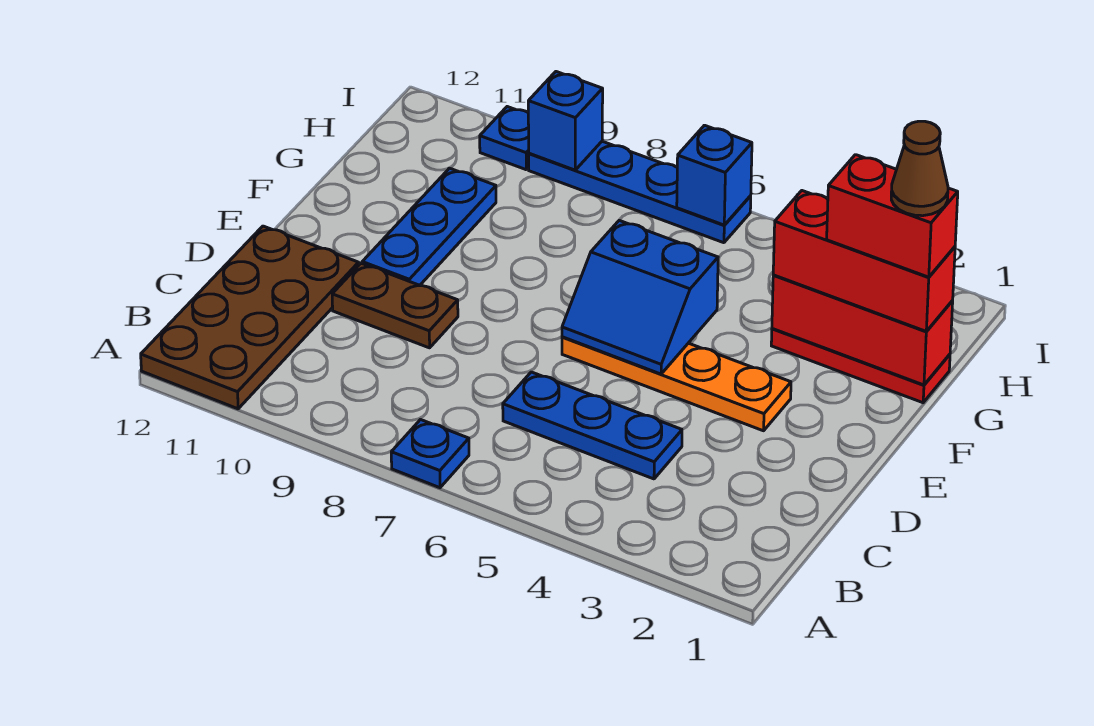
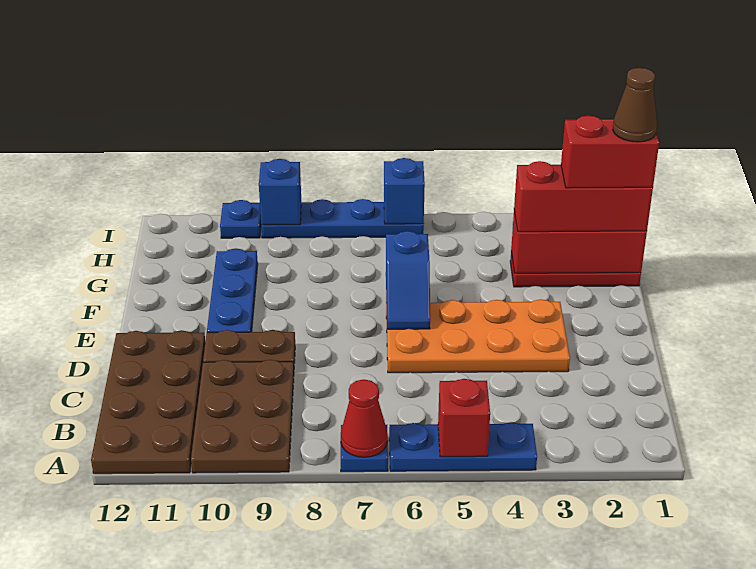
none -> red brick A5 level 2
none -> red cone A7 level 2
none -> brown plate A9:C10 level 1
blue plate C4:C6 level 1 -> blue plate A4:A6 level 1
orange plate E3:E6 level 1 -> orange plate D3:E6 level 1
blue slope E5:F6 level 2 top F -> blue slope E6:F6 level 2 top F

